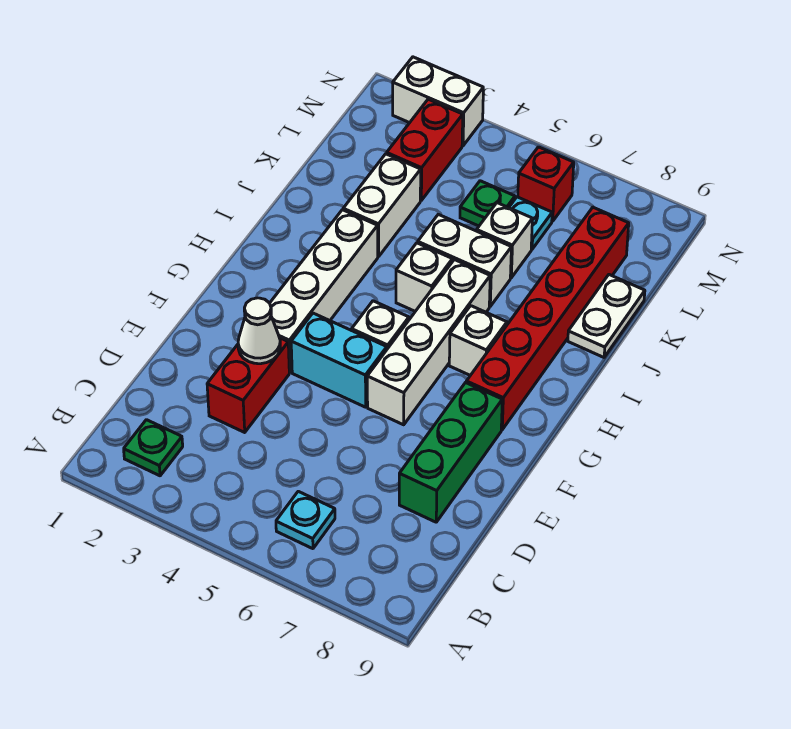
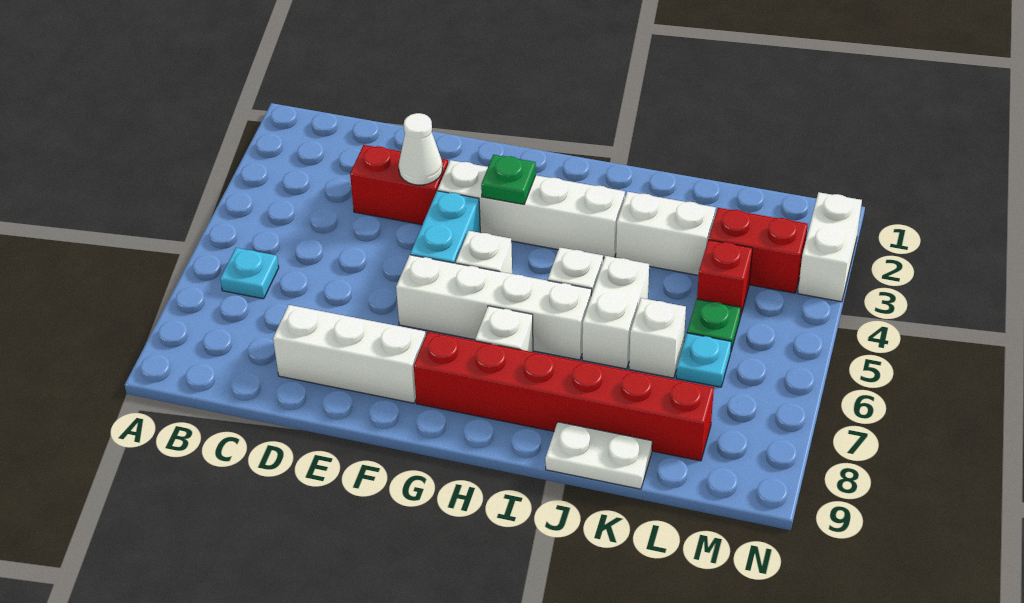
green plate B2 level 1 -> green plate G3 level 2
green brick D8:F8 level 1 -> white brick D8:F8 level 1
red brick M6 level 1 -> red brick L4 level 1

